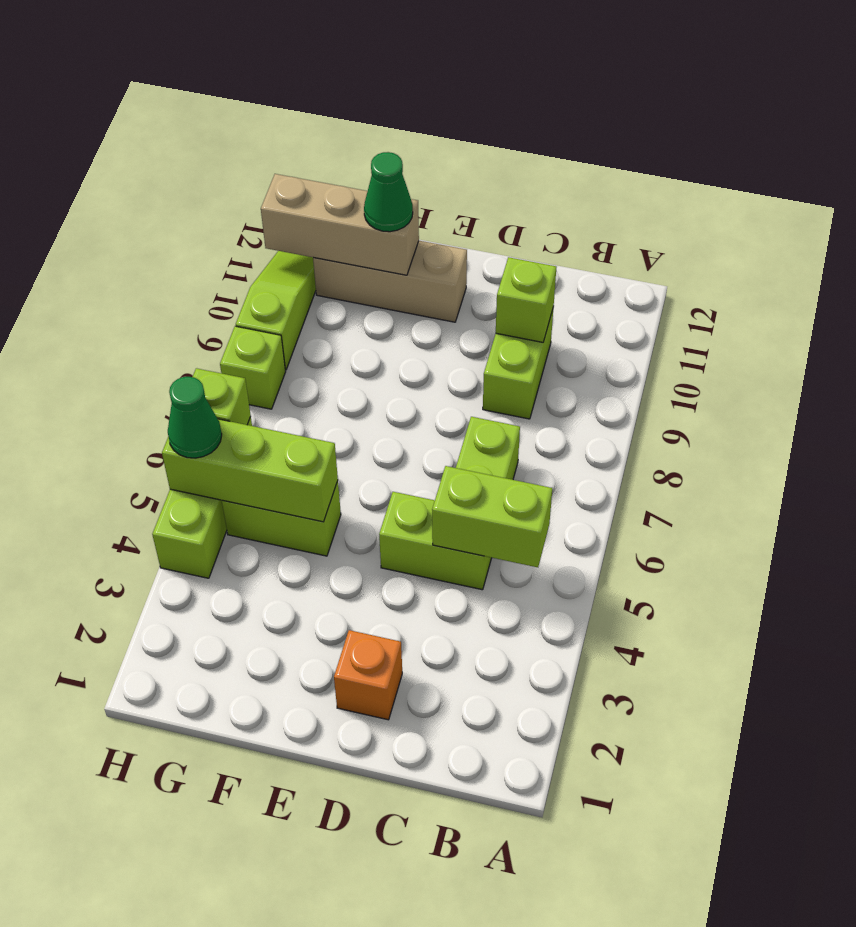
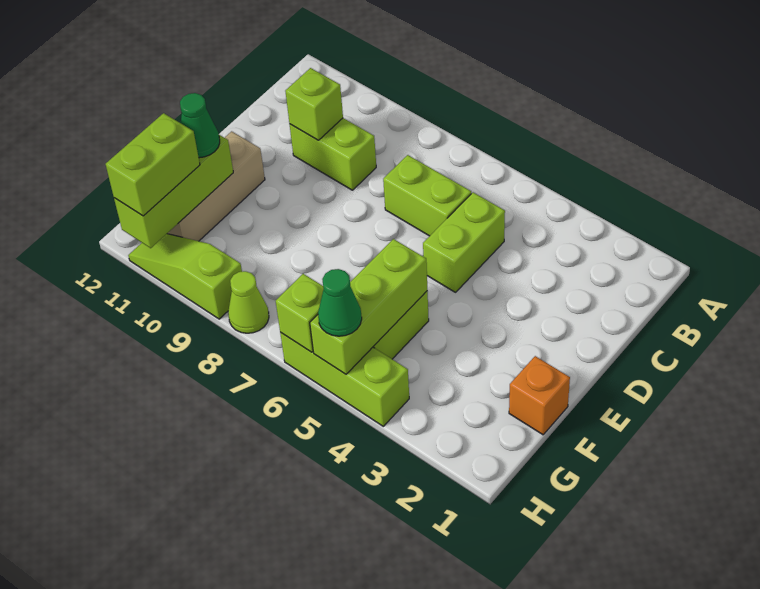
lime brick B5:C5 level 2 -> lime brick G11:H11 level 3
orange brick D2 level 1 -> orange brick F1 level 1
tan brick F11:H11 level 2 -> lime brick F11:H11 level 2
lime brick H8 level 1 -> lime cone H8 level 1

